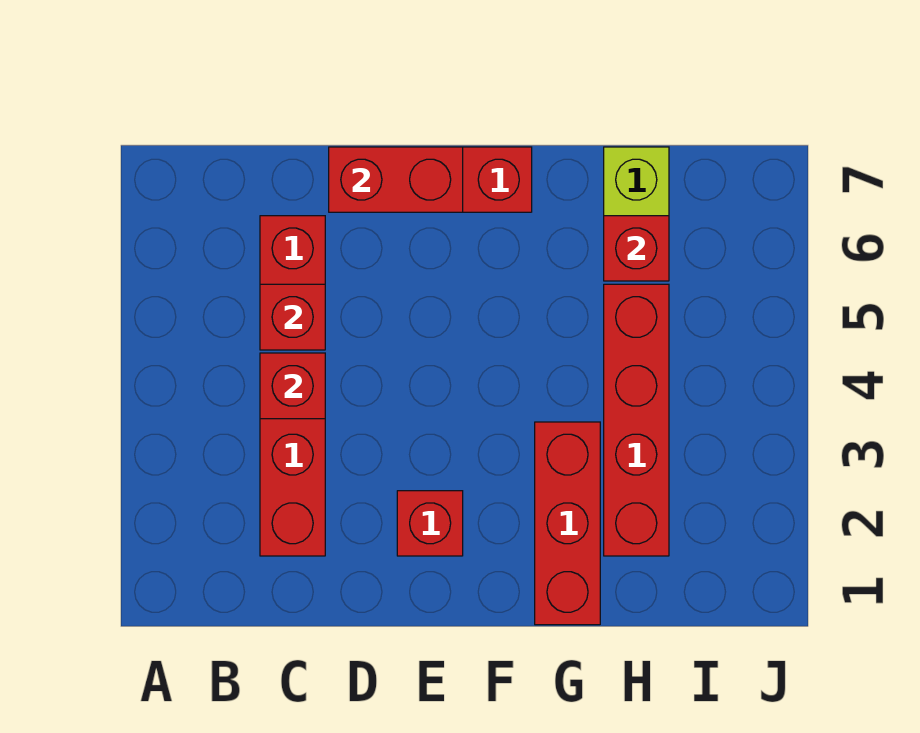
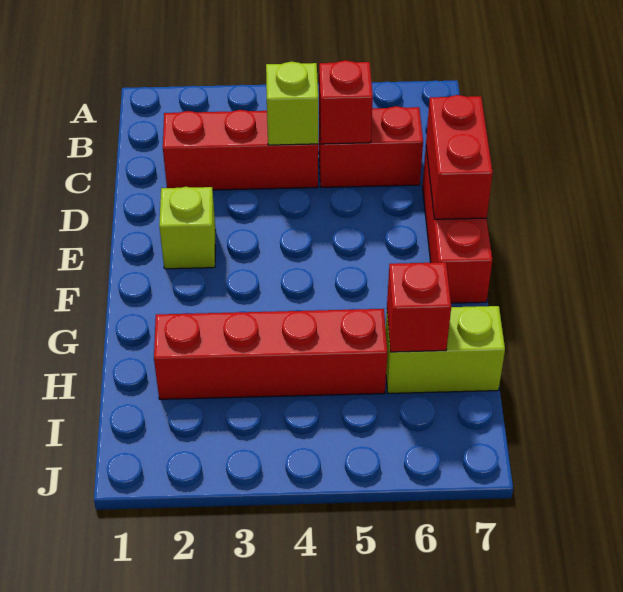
red brick C4 level 2 -> lime brick C4 level 2
red brick E2 level 1 -> lime brick E2 level 1
red brick G1:G3 level 1 -> none

